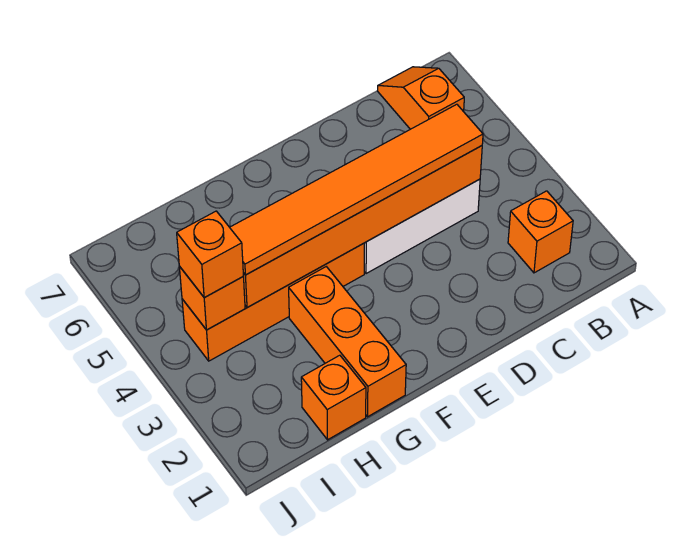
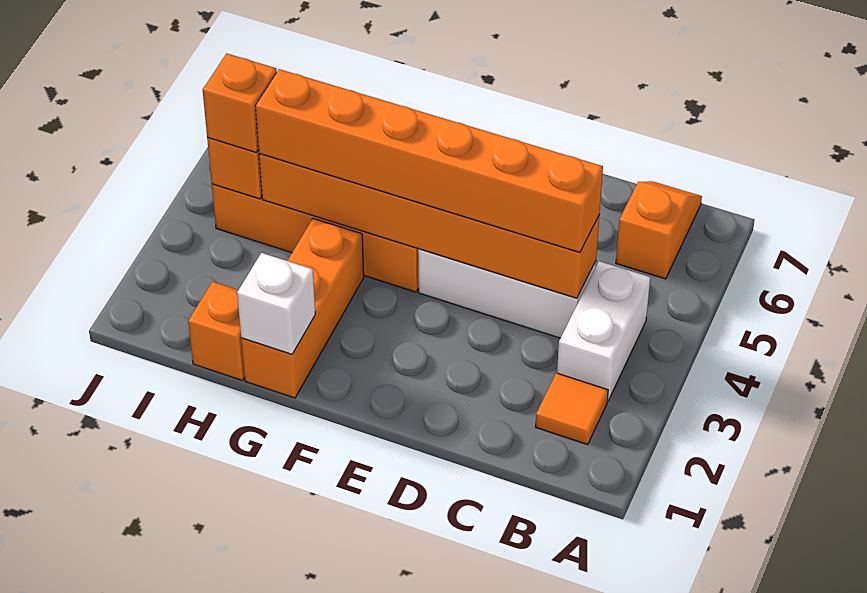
orange brick B2 level 1 -> orange tile B2 level 1
none -> white brick B3:B4 level 1
orange tile C4:H4 level 3 -> orange brick C4:H4 level 3
none -> white brick G1 level 2

